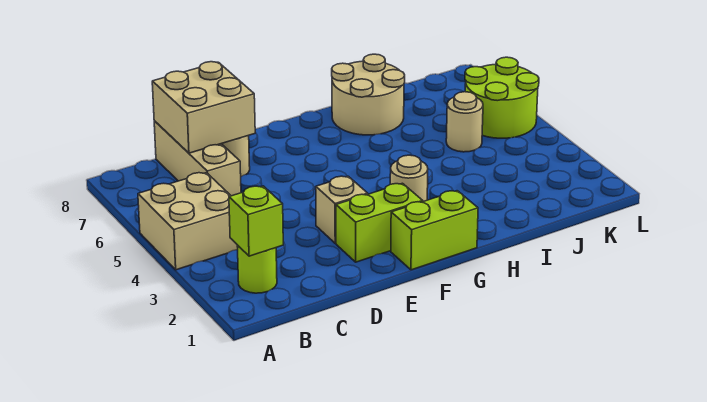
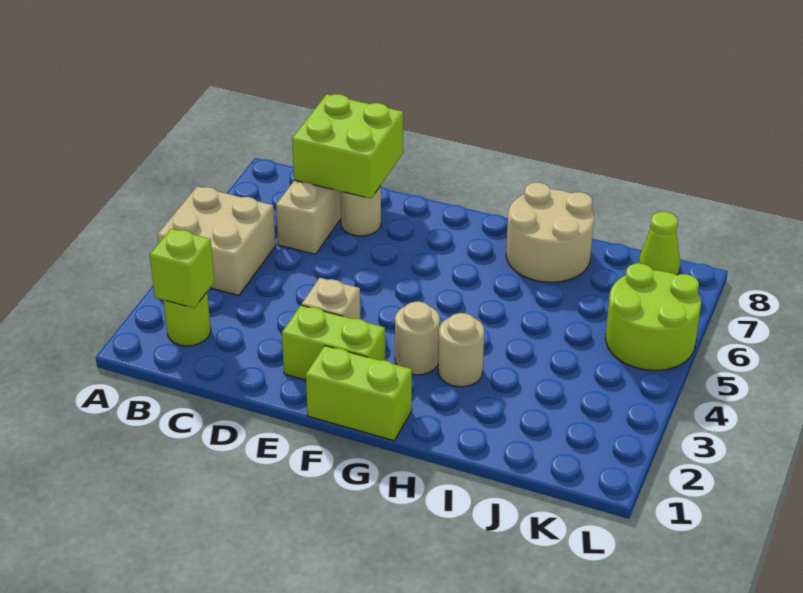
tan brick C7:D8 level 2 -> lime brick C7:D8 level 2
tan round brick J5 level 1 -> tan round brick H3 level 1
none -> lime cone K8 level 1

